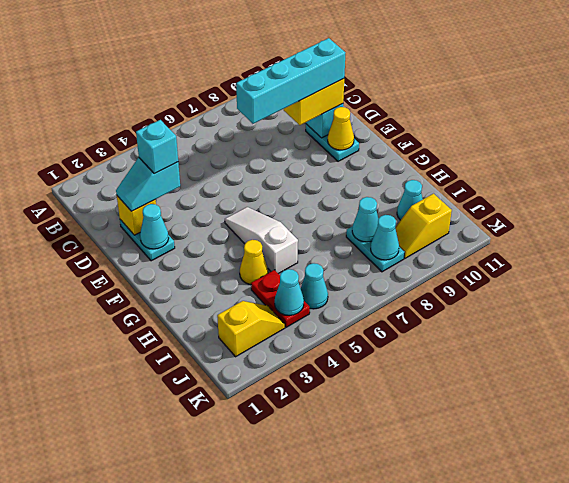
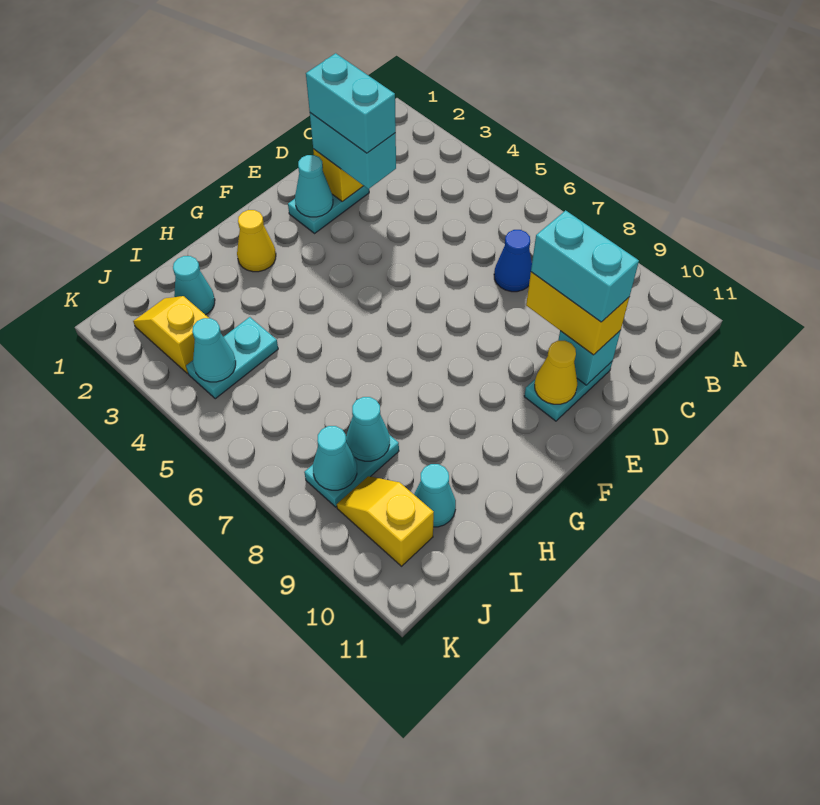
none -> blue cone C7 level 1
cyan slope D2:D3 level 3 top 3 -> cyan brick D2:D3 level 3
cyan brick D3 level 4 -> cyan brick D2:D3 level 4
cyan brick D7:D10 level 4 -> cyan brick D9:D10 level 4
white slope F5:H5 level 1 top H -> none
yellow cone H4 level 1 -> yellow cone G2 level 1
red plate I4:J4 level 1 -> cyan plate I4:J4 level 1
yellow slope J2:J3 level 1 top 2 -> yellow slope J2:J3 level 1 top 3
cyan cone J5 level 1 -> cyan cone I2 level 1

